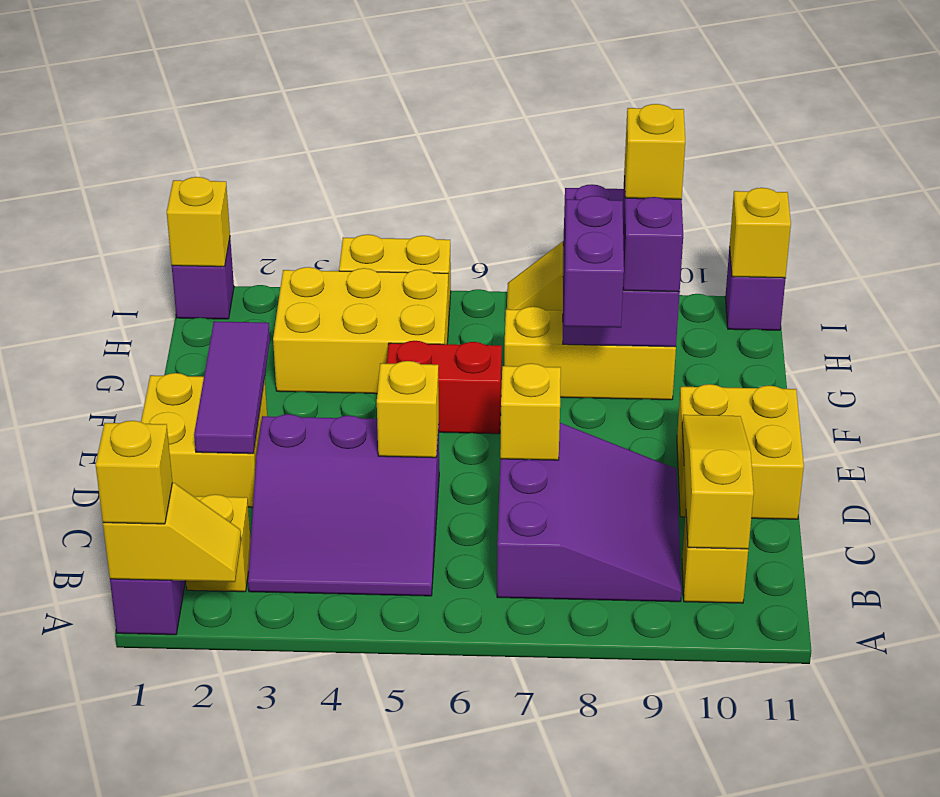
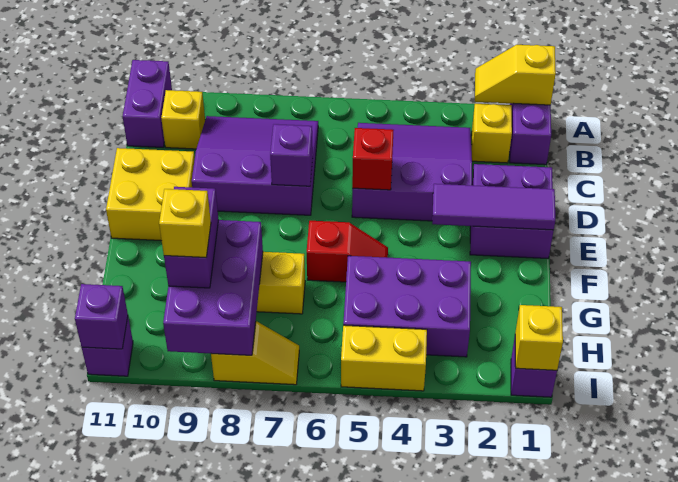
yellow brick A1 level 3 -> none
purple slope B7:D9 level 1 top 7 -> purple slope B7:D9 level 1 top D
yellow slope B10:D10 level 2 top B -> none
yellow brick D1:E2 level 1 -> purple brick D1:E2 level 1
purple tile D2:F2 level 2 -> purple tile E1:E3 level 2
yellow brick D5 level 2 -> red brick D5 level 2
yellow brick D7 level 2 -> purple brick D7 level 2
red brick F5:F6 level 1 -> red slope F5:F6 level 1 top 6
purple brick F8:G8 level 3 -> purple brick A11:B11 level 1
yellow brick G3:H5 level 1 -> purple brick G3:H5 level 1
yellow brick I11 level 2 -> purple brick I11 level 2

